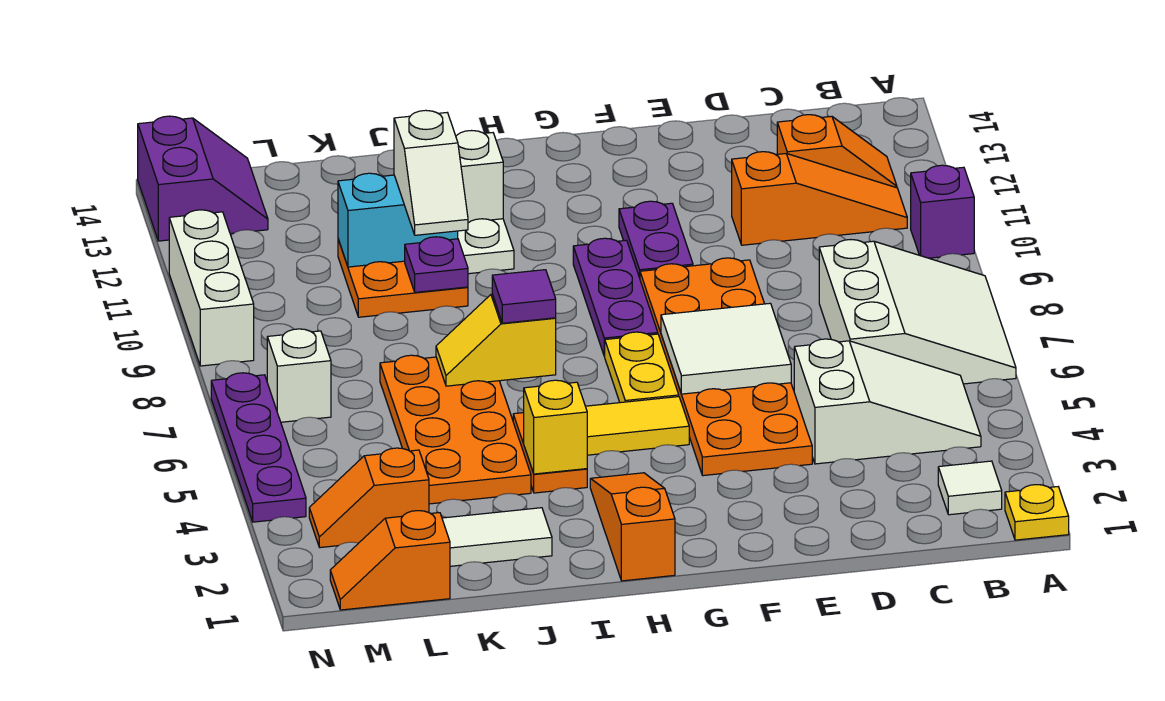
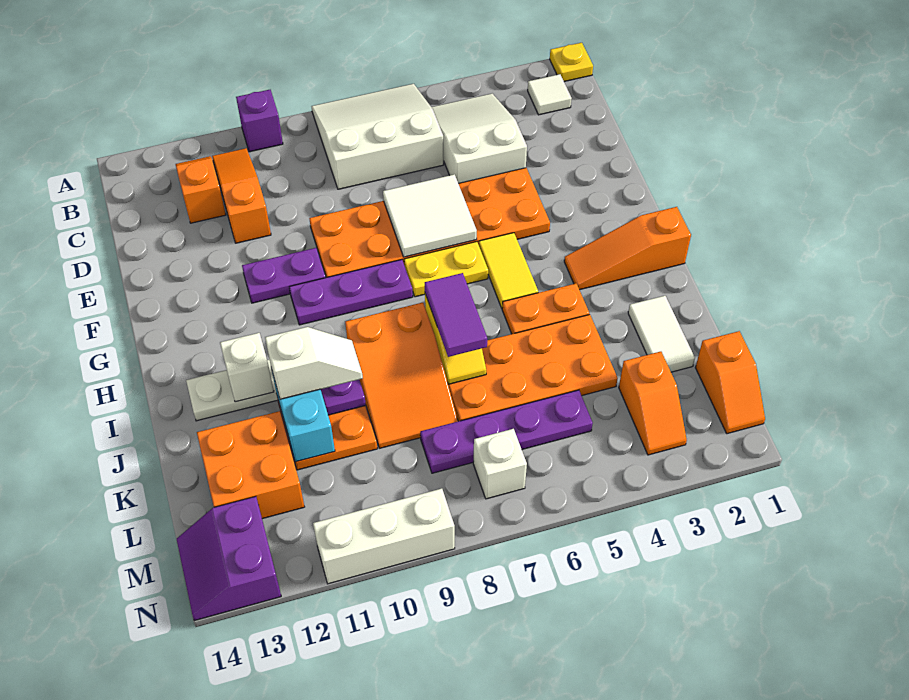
yellow brick I4 level 2 -> none
purple tile I7 level 3 -> purple tile I7:J7 level 3
none -> orange slope I8:K9 level 1 top I
none -> orange brick K12:L13 level 1
purple slope M13:N14 level 1 top N -> purple slope M13:N14 level 1 top 13
purple plate N4:N7 level 1 -> purple plate L5:L8 level 1

